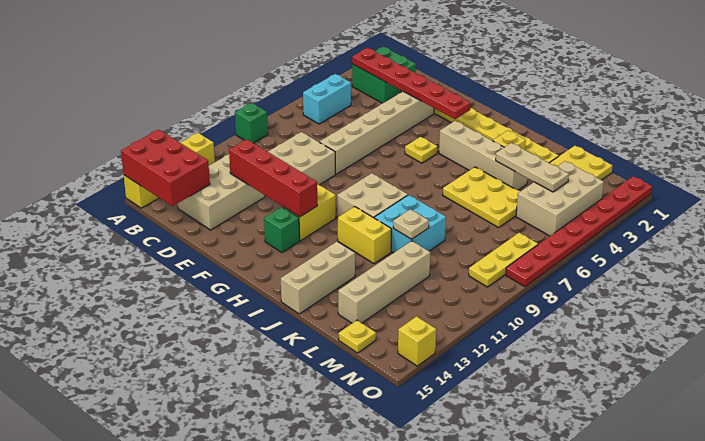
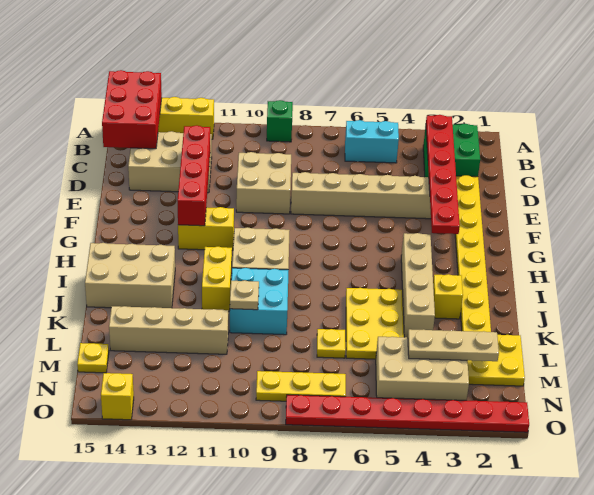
yellow plate G5 level 1 -> yellow plate L7 level 1
green brick G13 level 1 -> none
tan brick J13:J15 level 1 -> tan brick I13:J15 level 1
tan plate K4:M4 level 2 -> tan plate M2:M4 level 2

